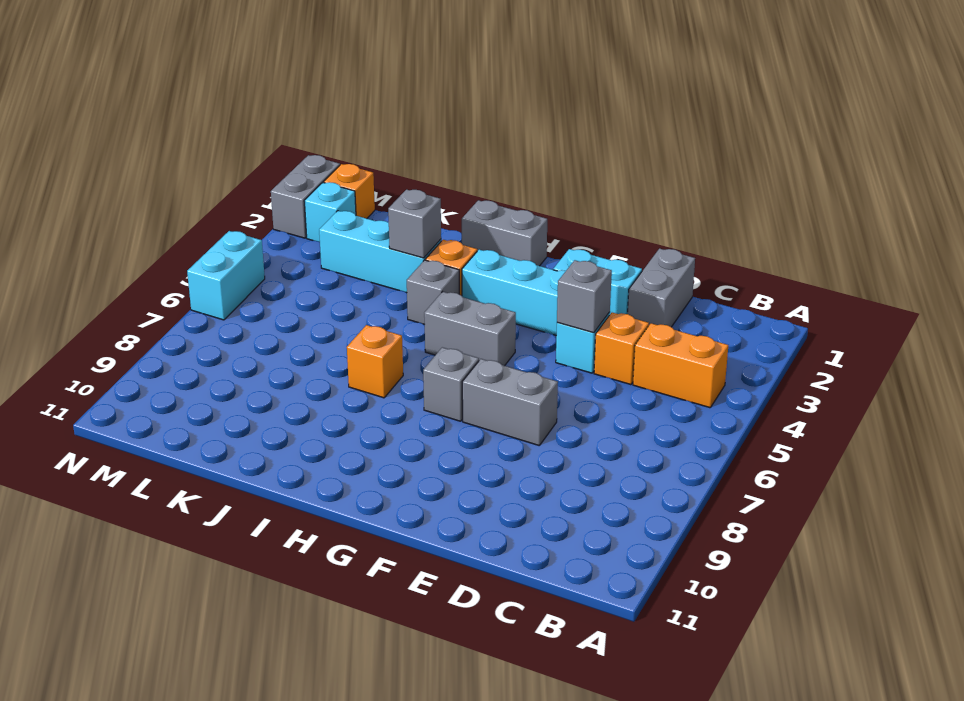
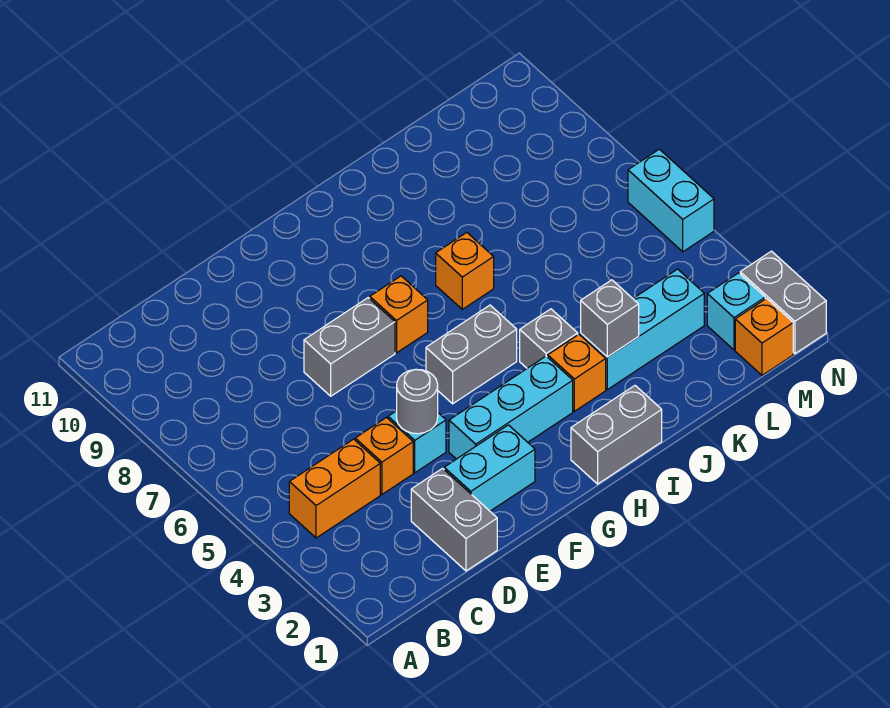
grey brick E4 level 2 -> grey round brick E4 level 2
grey brick G7 level 1 -> orange brick G7 level 1

